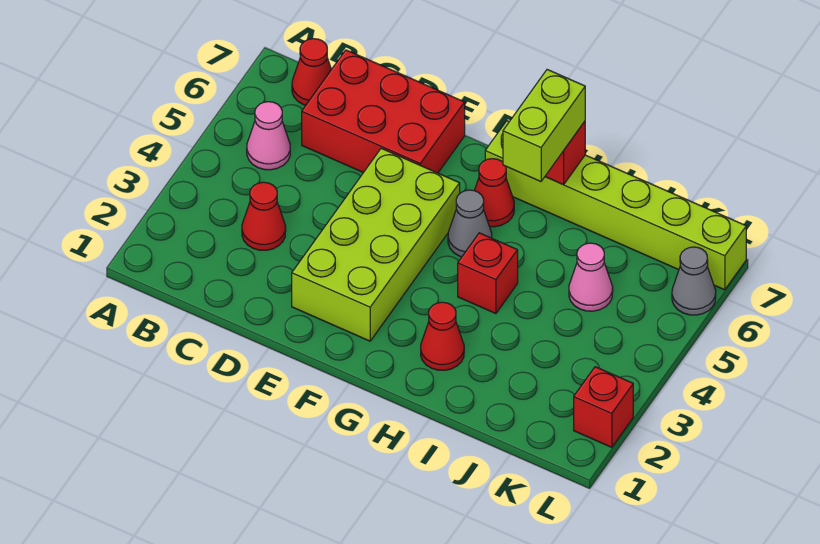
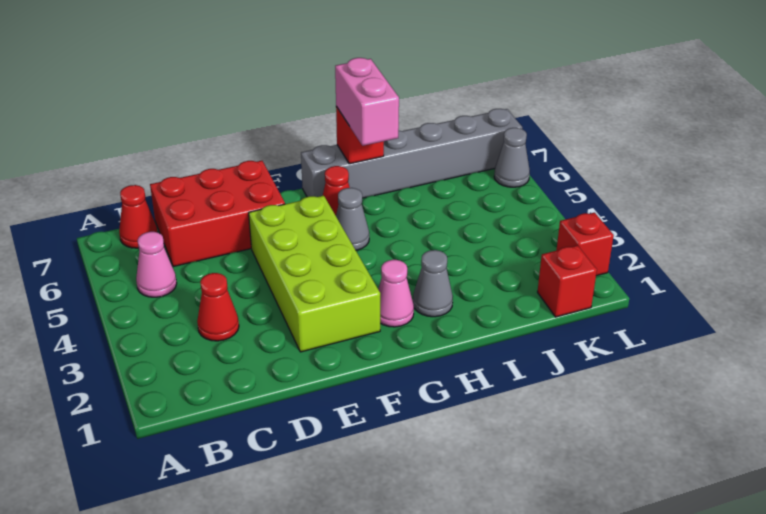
lime brick G7:L7 level 1 -> grey brick G7:L7 level 1
red cone H2 level 1 -> grey cone H2 level 1
red brick H4 level 1 -> red brick K1 level 1
lime brick H6:H7 level 3 -> pink brick H6:H7 level 3
pink cone J5 level 1 -> pink cone G2 level 1

